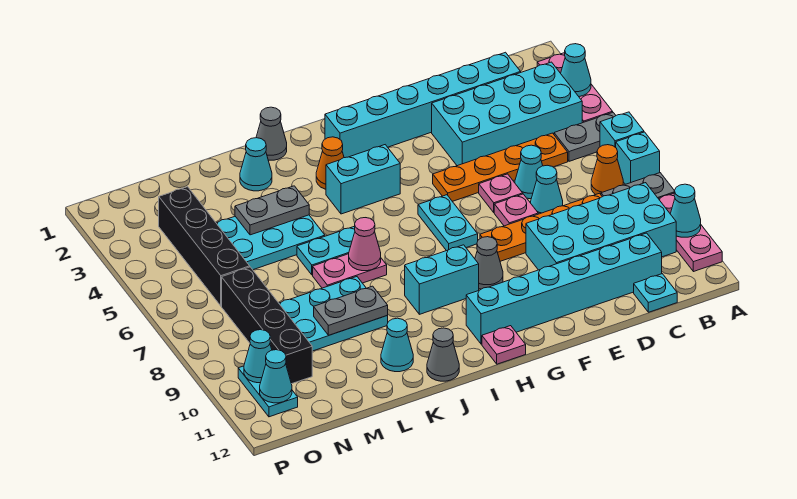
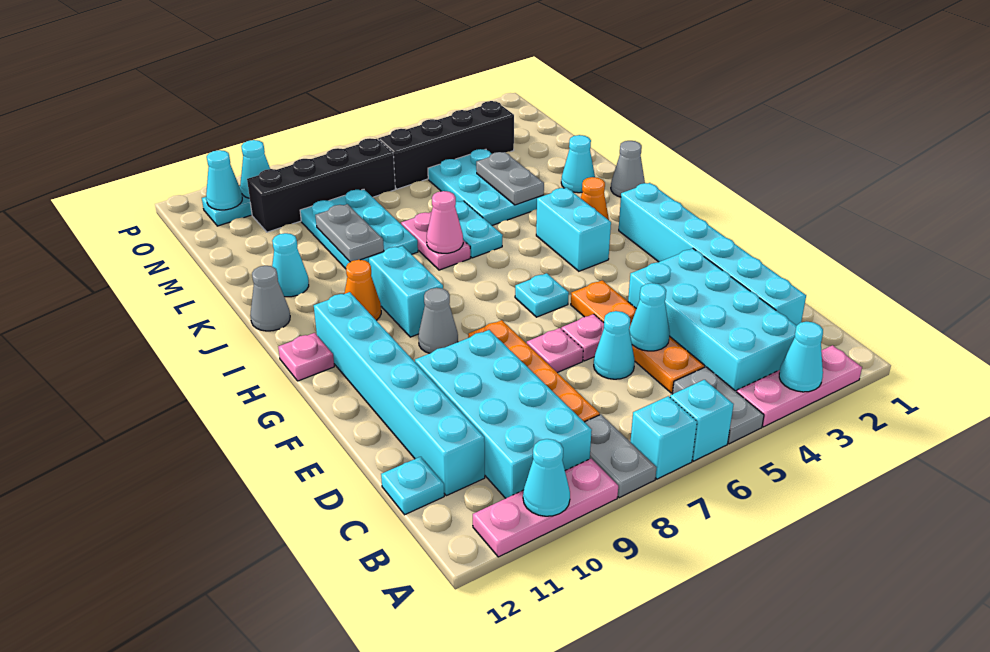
orange cone B7 level 1 -> orange cone I10 level 1
cyan cone D7 level 1 -> cyan cone D5 level 2
cyan plate G6:G7 level 1 -> cyan plate G6 level 1

